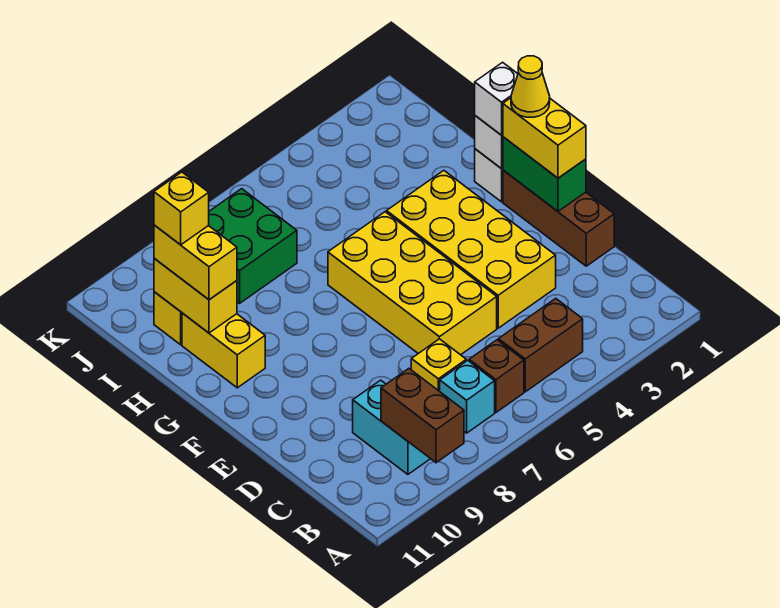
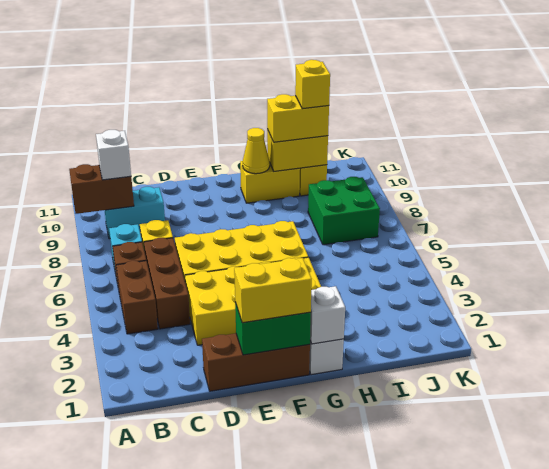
none -> brown brick C4:C6 level 1
yellow cone F1 level 4 -> yellow cone G10 level 2
white brick G1 level 3 -> white brick B9 level 3

